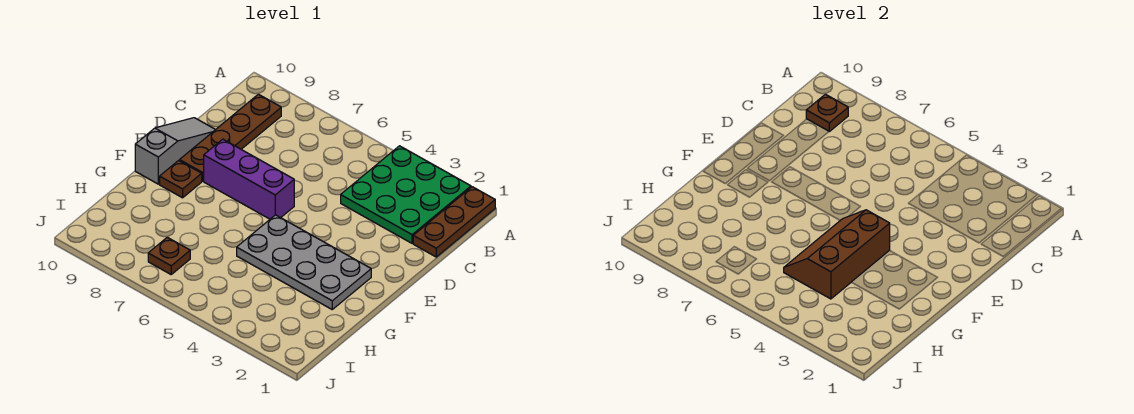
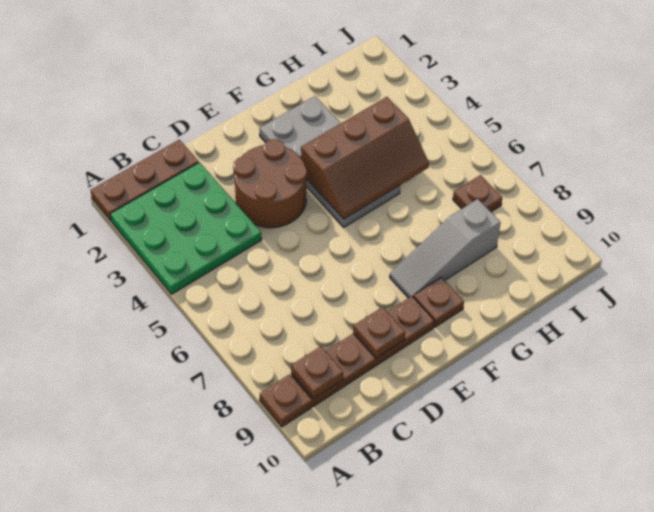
none -> brown plate A9 level 1
none -> brown round brick D3:E4 level 1
none -> brown plate D9 level 2
grey slope D10:F10 level 1 top F -> grey slope F8:H8 level 1 top H
purple brick E6:E8 level 1 -> none

